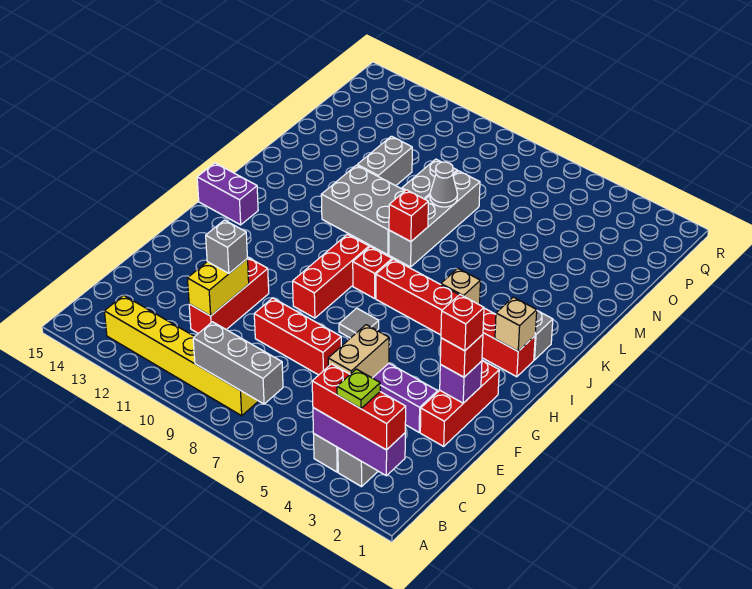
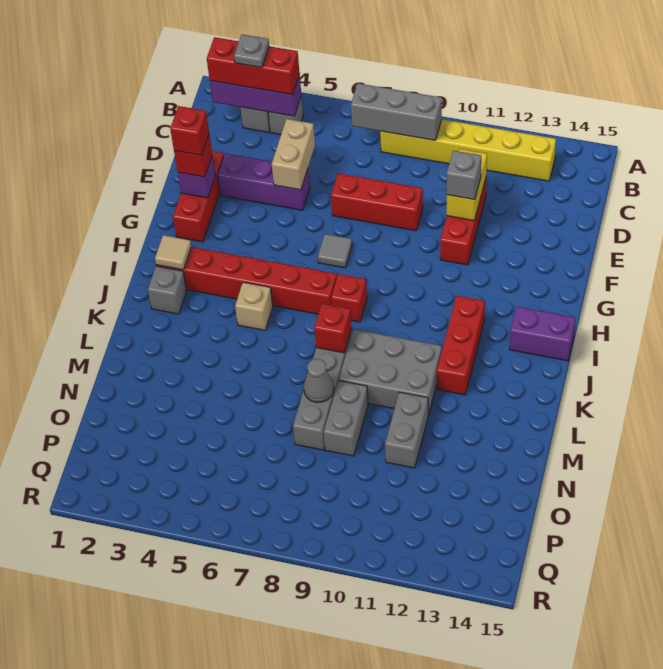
lime plate B3 level 4 -> grey plate B3 level 4
red brick G9:I9 level 1 -> red brick I12:K12 level 1
tan brick I2 level 2 -> tan tile I2 level 2

